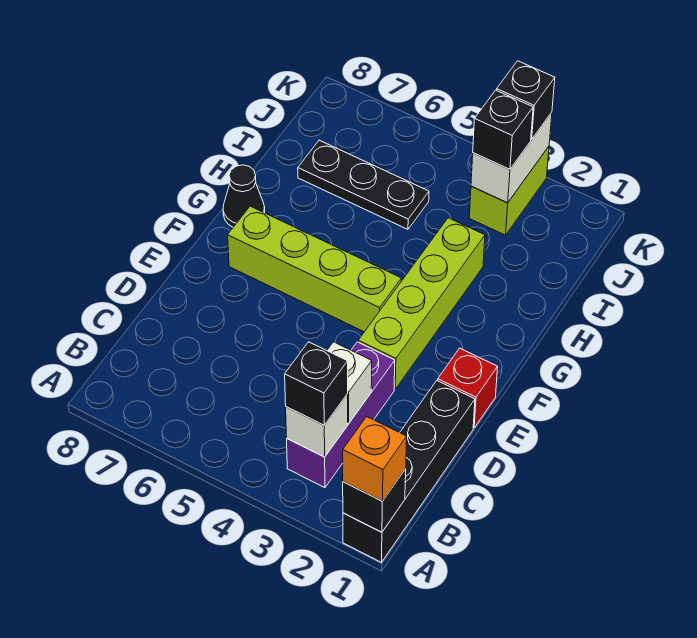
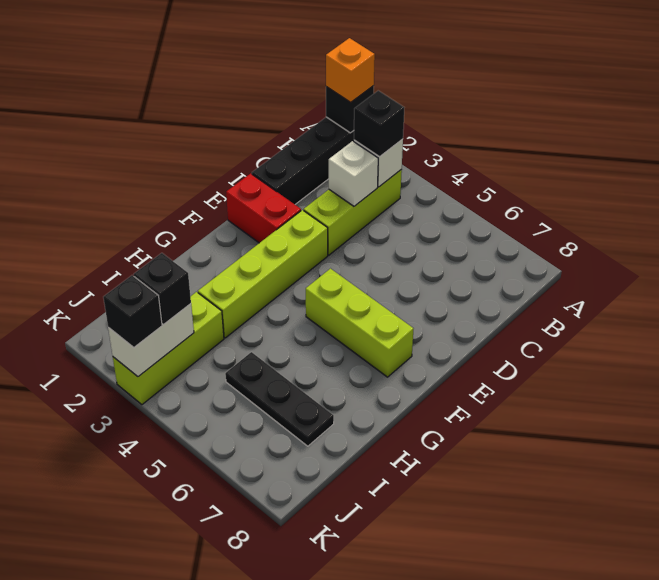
purple brick B3:D3 level 1 -> lime brick B3:D3 level 1
red brick E1 level 1 -> red brick E1:E2 level 1
lime brick F4:F7 level 1 -> lime brick F5:F7 level 1
black cone G8 level 1 -> none
lime brick J3:K3 level 1 -> lime brick I3:K3 level 1

